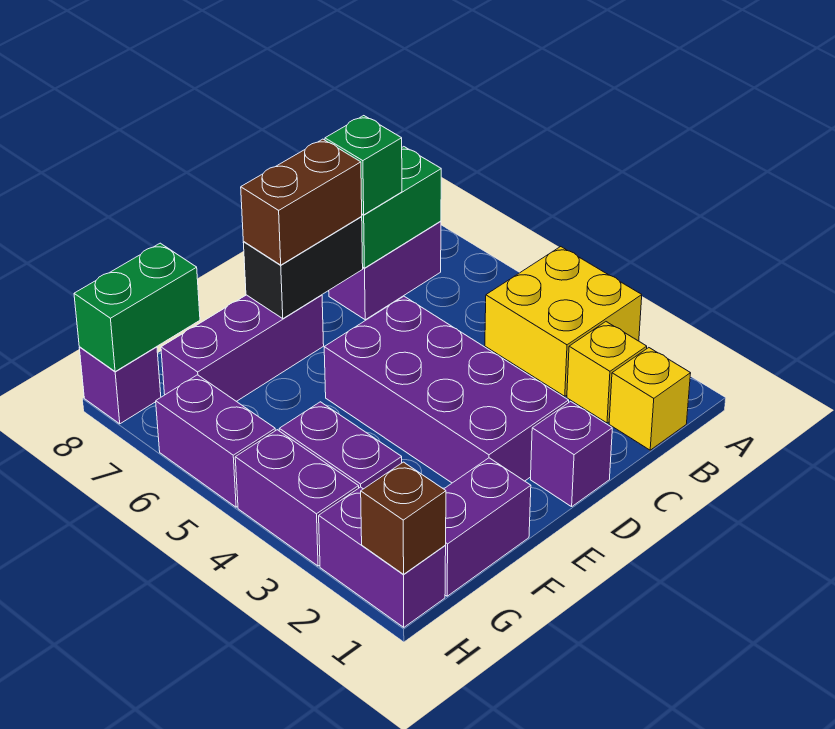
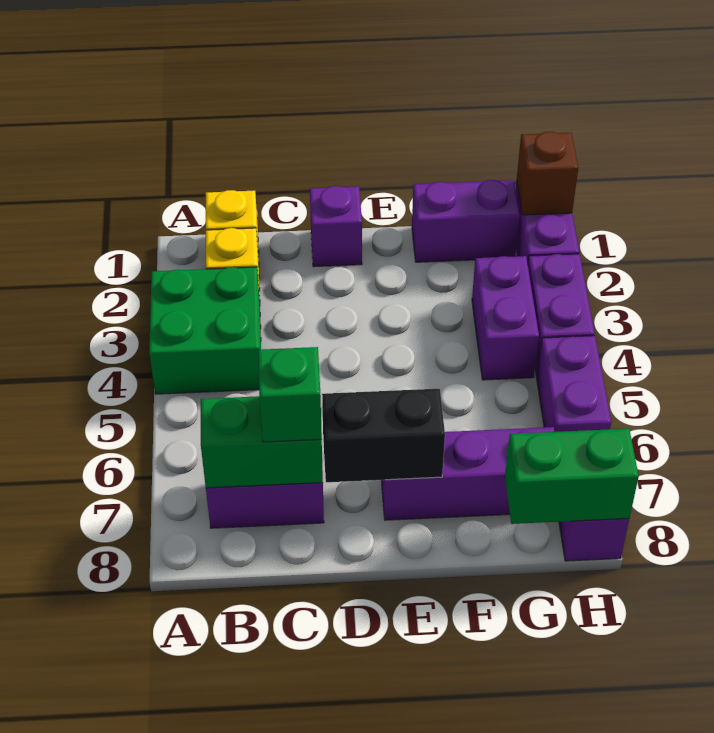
yellow brick A3:B4 level 1 -> green brick A3:B4 level 1
purple brick D2:E5 level 1 -> none
brown brick D7:E7 level 3 -> none

